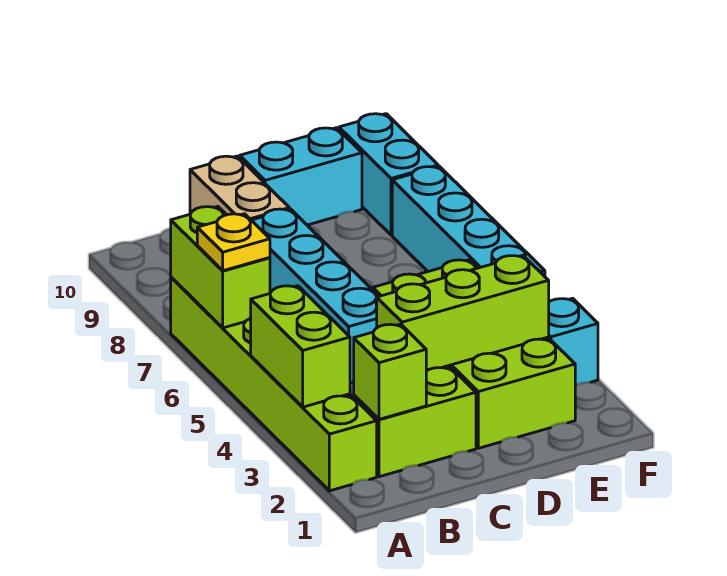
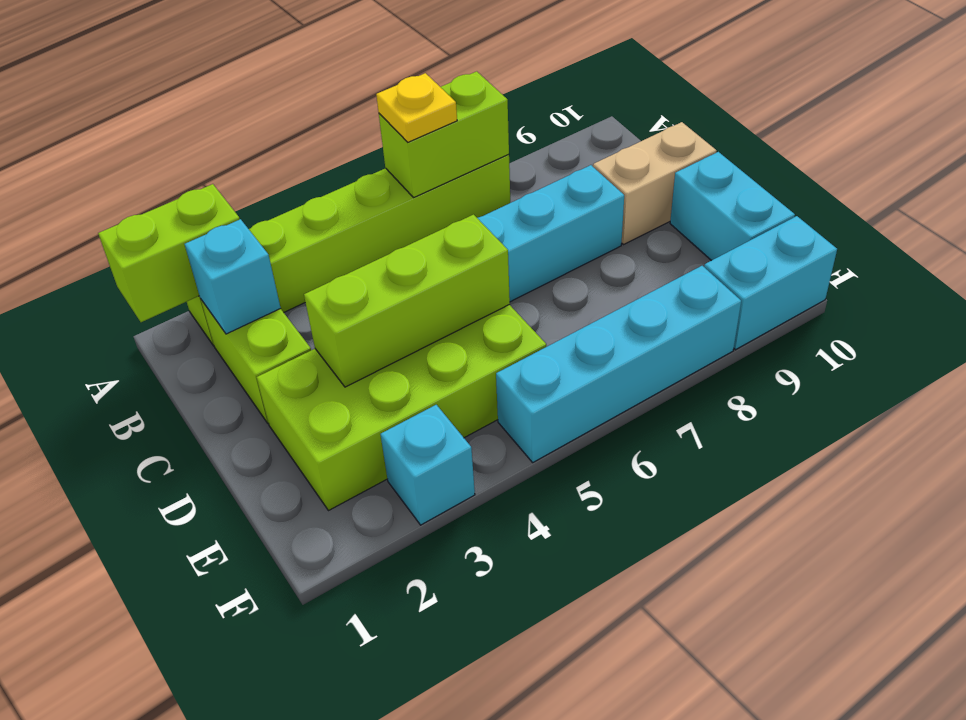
lime brick A3:A4 level 2 -> lime brick A1:A2 level 2
lime brick B2 level 2 -> cyan brick B2 level 2
lime brick C3:E3 level 2 -> lime brick D3:D5 level 2

